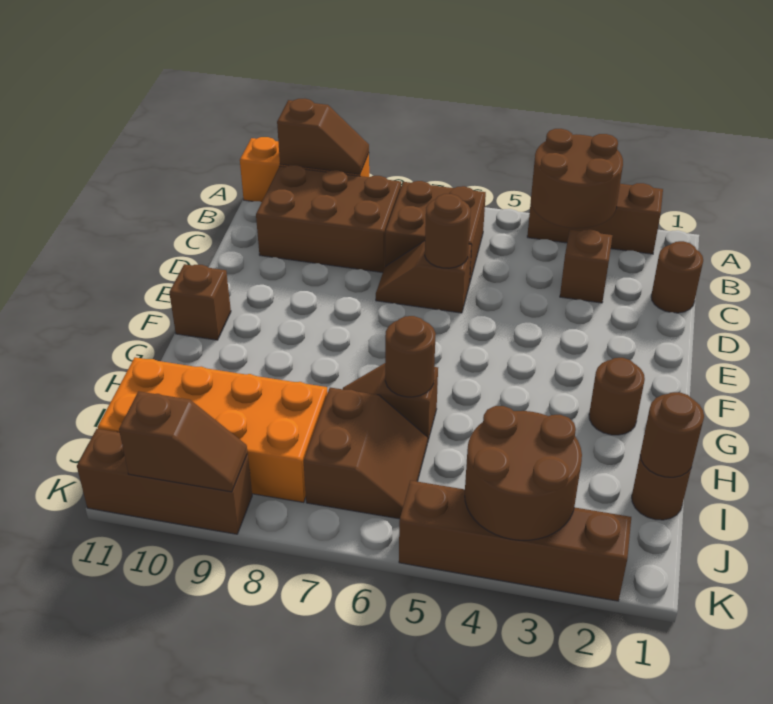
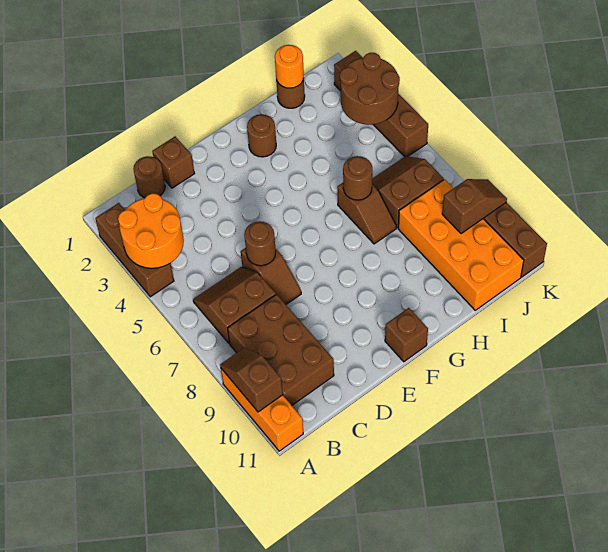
brown round brick A3:B4 level 2 -> orange round brick A3:B4 level 2
brown brick B6:C7 level 1 -> brown slope B6:C7 level 1 top 7
brown brick C3 level 1 -> brown brick D1 level 1
brown round brick I1 level 2 -> orange round brick I1 level 2
brown slope K9:K10 level 2 top 10 -> brown slope J9:K9 level 2 top J

